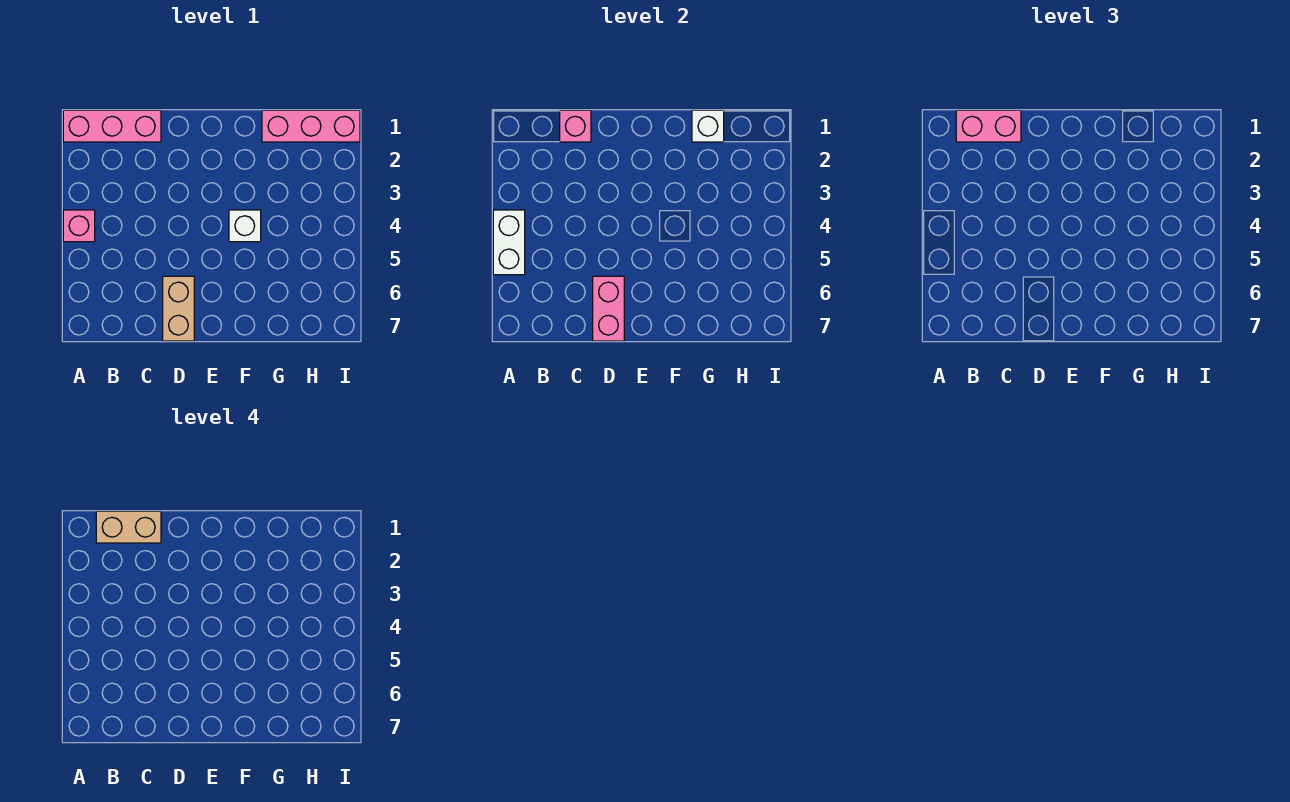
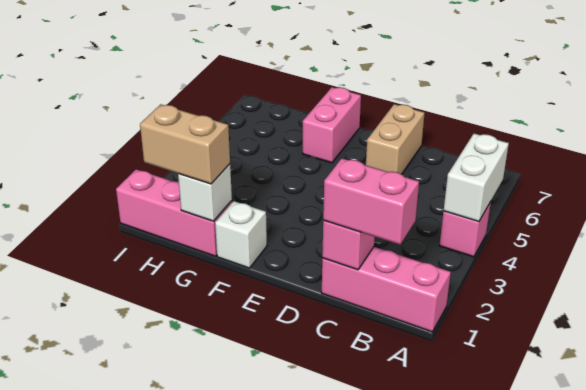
tan brick B1:C1 level 4 -> tan brick G1:H1 level 3
pink brick D6:D7 level 2 -> pink brick F6:F7 level 1
white brick F4 level 1 -> white brick F1 level 1

